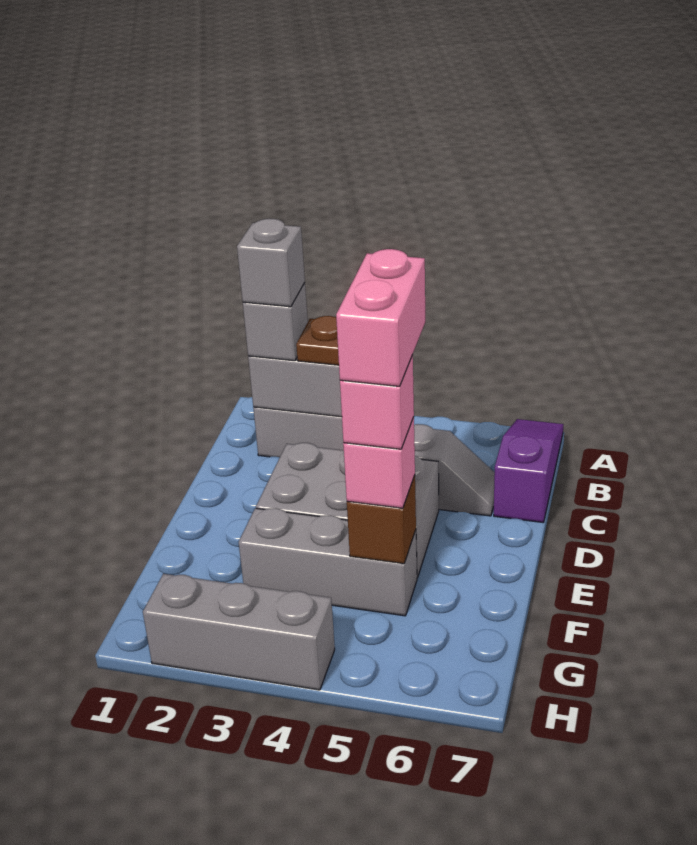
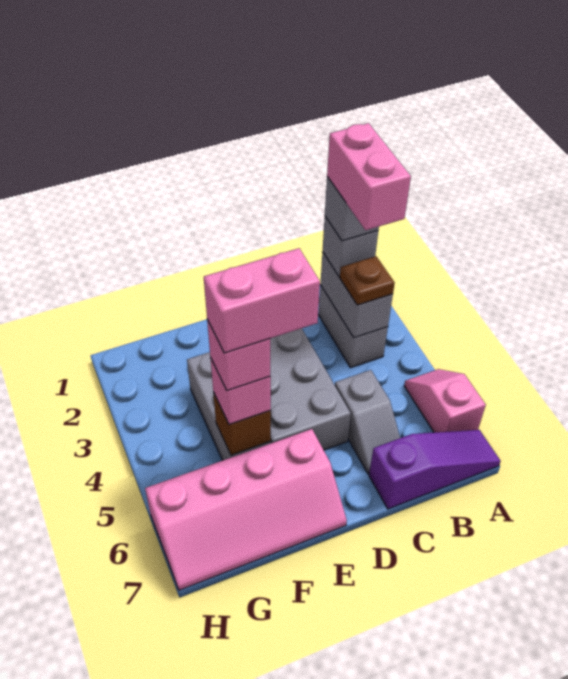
none -> pink slope A5:A6 level 1 top 6
none -> pink brick B2:B3 level 5
none -> pink slope E6:H7 level 1 top 6
grey brick H2:H4 level 1 -> none

